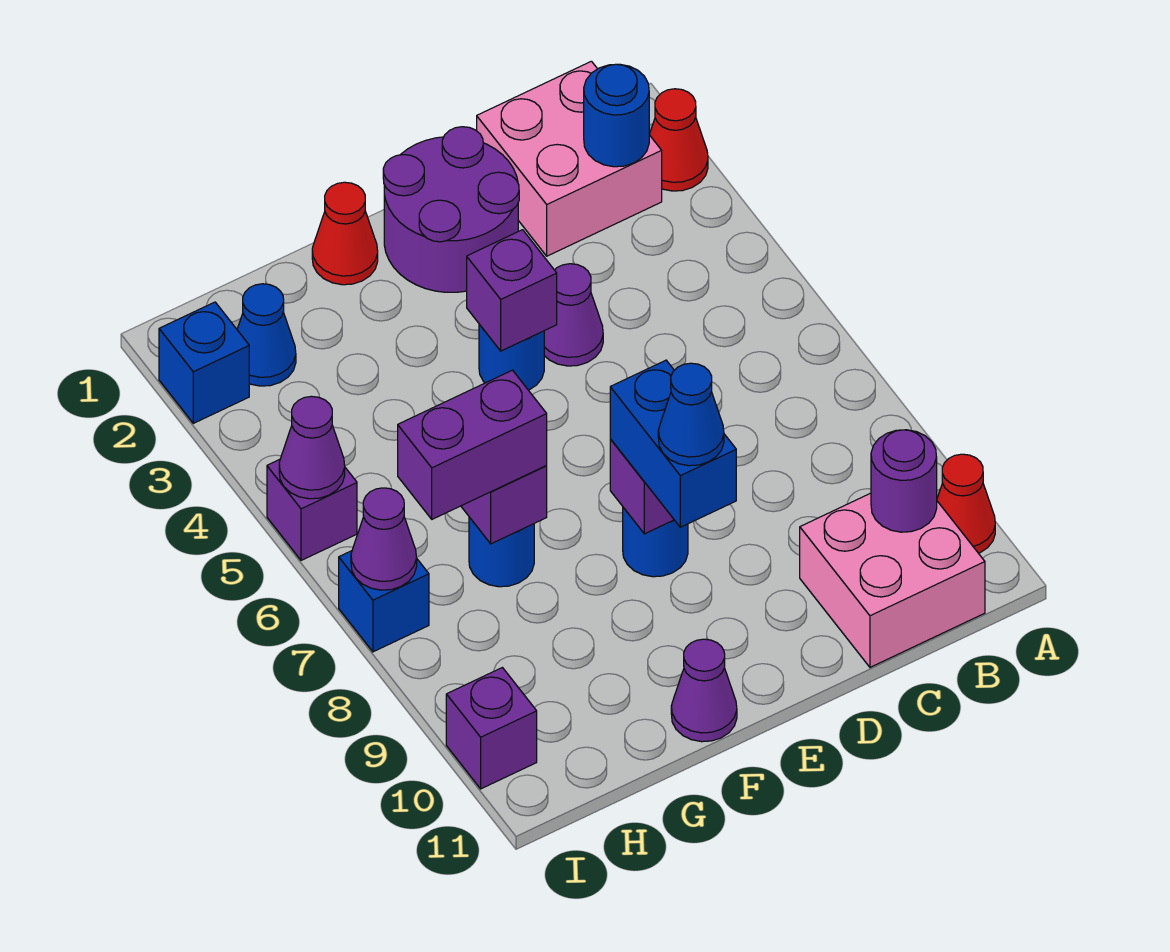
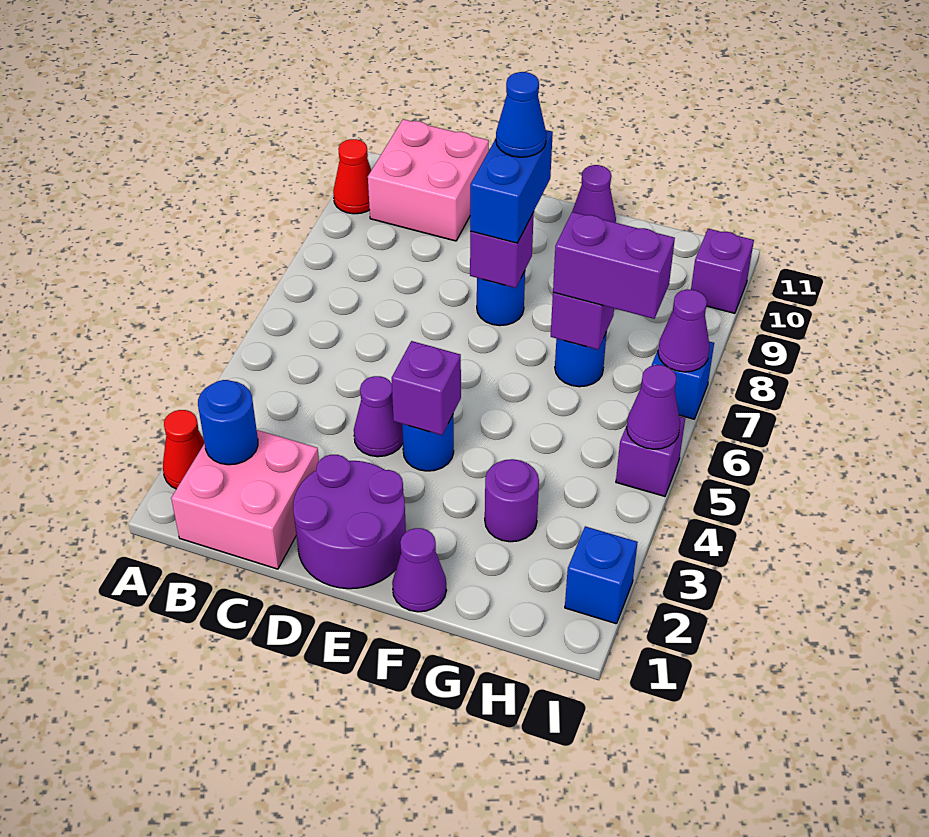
purple round brick B10 level 2 -> purple round brick G3 level 1
red cone F1 level 1 -> purple cone F1 level 1
blue cone H2 level 1 -> none

